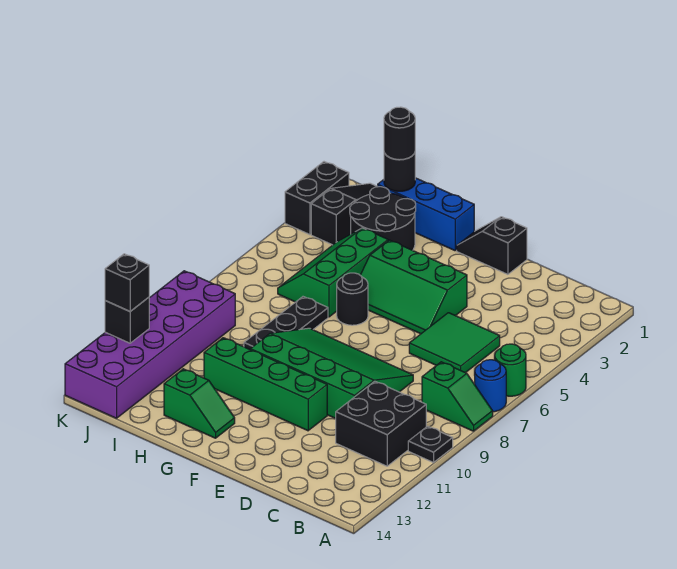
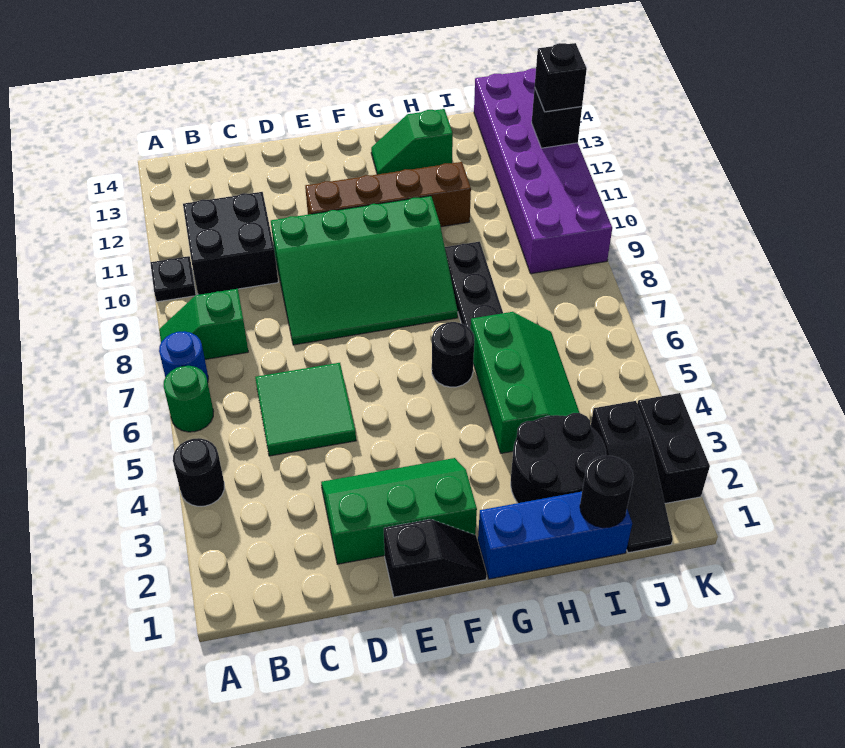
green slope E4:G5 level 1 top 4 -> green slope D2:F3 level 1 top 2
green brick E11:H11 level 1 -> brown brick E11:H11 level 1
black round brick I1 level 3 -> black round brick A4 level 1

